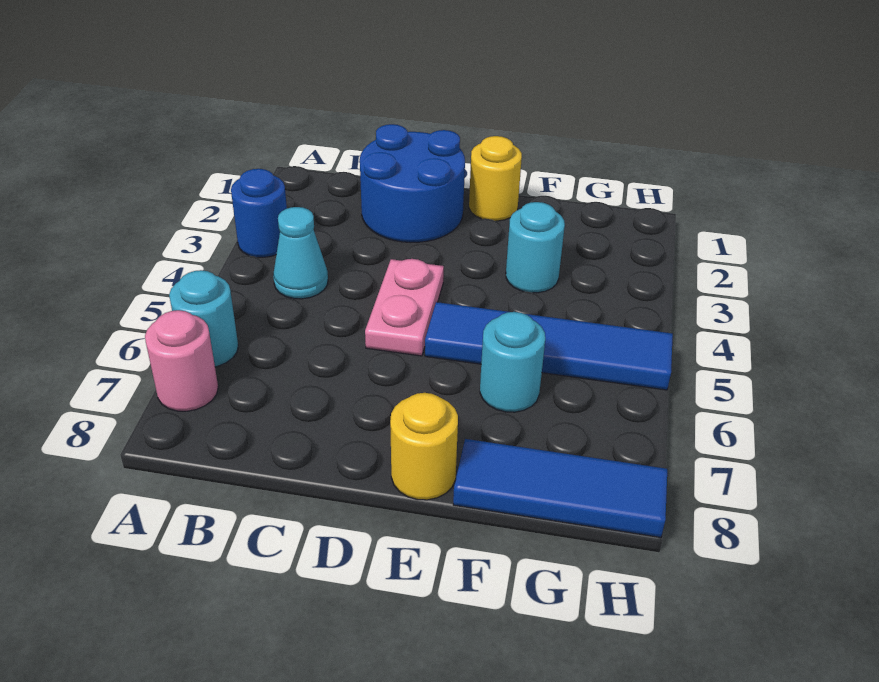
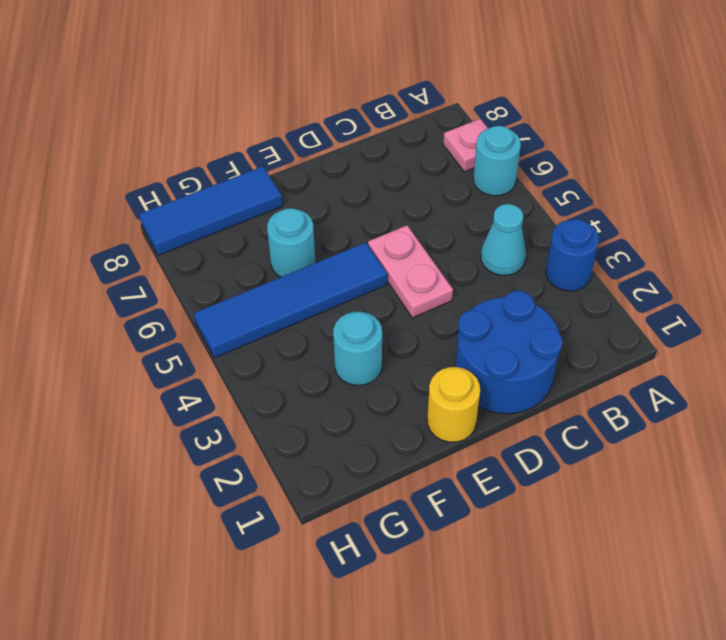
pink round brick A7 level 1 -> pink plate A7 level 1
yellow round brick E8 level 1 -> none

